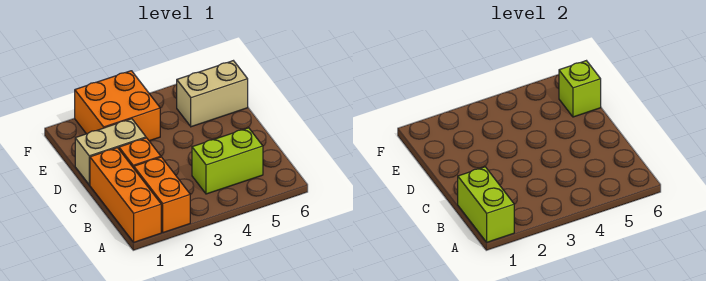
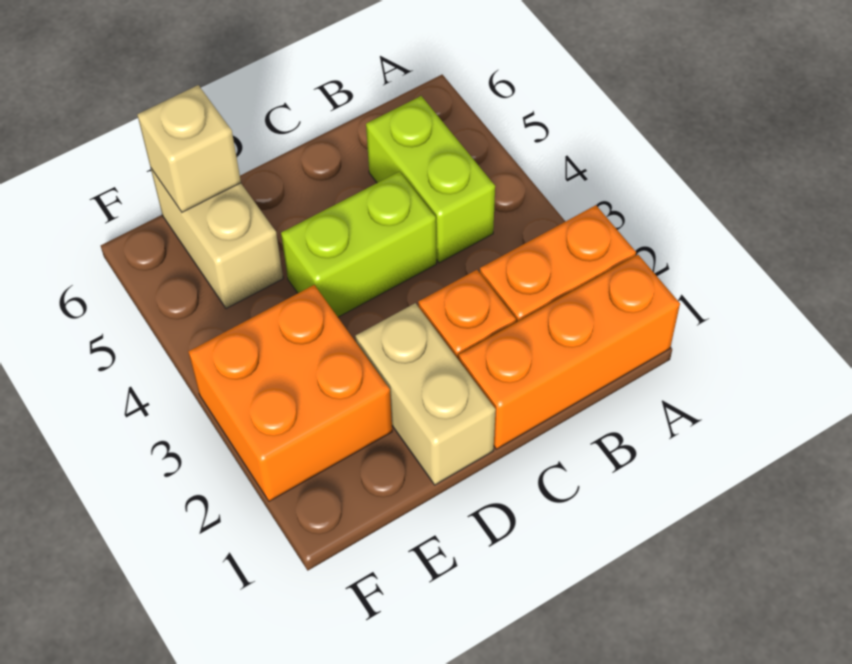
lime brick A1:B1 level 2 -> lime brick C4:D4 level 1
lime brick E6 level 2 -> tan brick E6 level 2

